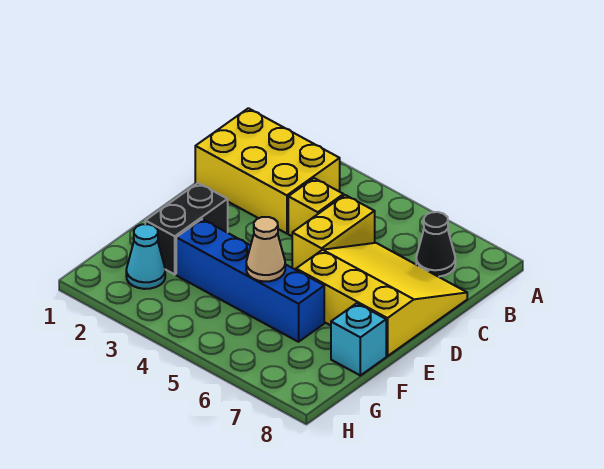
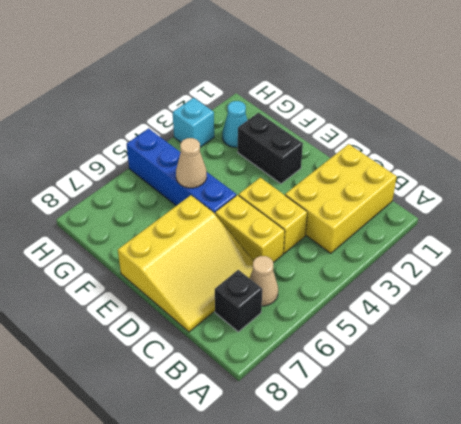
none -> tan cone B6 level 1
black cone B7 level 1 -> black brick B7 level 1
yellow brick C4 level 1 -> yellow brick C4:D4 level 1
blue brick F3:F6 level 1 -> blue brick E5:H5 level 1
cyan brick F8 level 1 -> cyan brick H3 level 1

